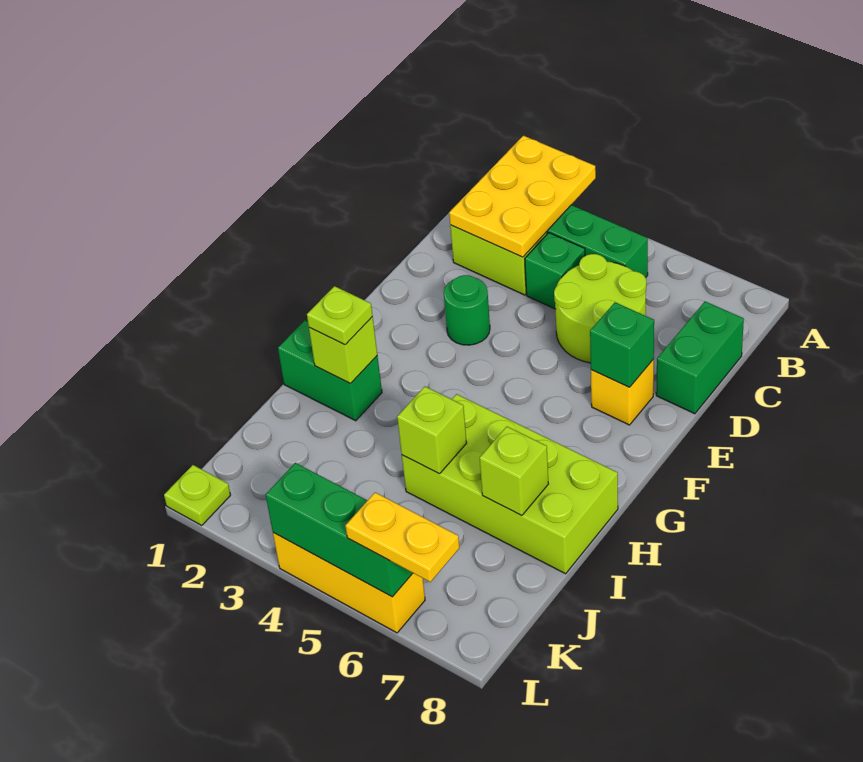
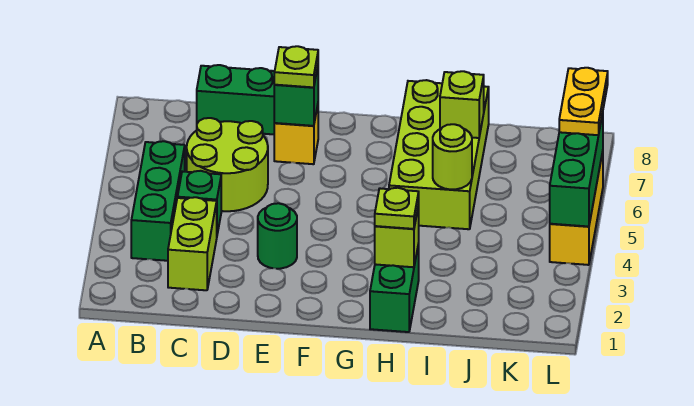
yellow plate A2:C3 level 2 -> none
lime brick I5 level 2 -> lime round brick I5 level 2
lime plate L1 level 1 -> lime plate E7 level 3

